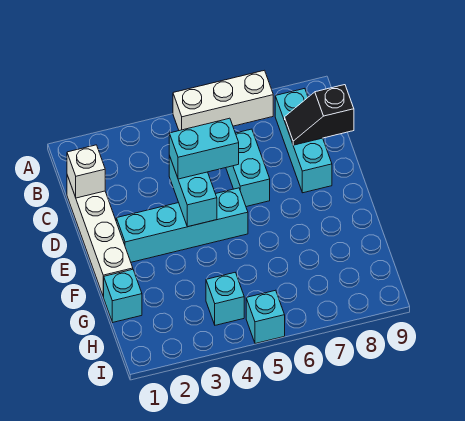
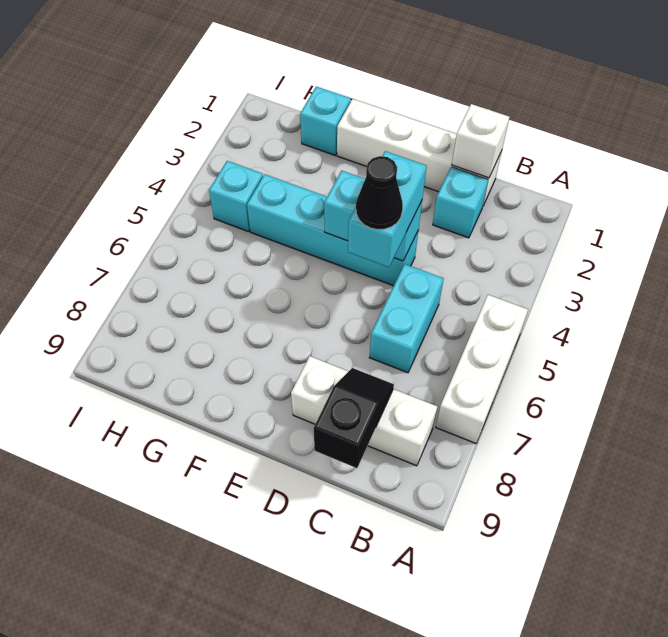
cyan brick B8:D8 level 1 -> white brick B8:D8 level 1
cyan brick C6:D6 level 1 -> cyan brick C5:C6 level 1
none -> black cone D5 level 4
cyan brick E2:E5 level 1 -> cyan brick D4:G4 level 1
cyan brick I5 level 1 -> cyan brick C2 level 1

